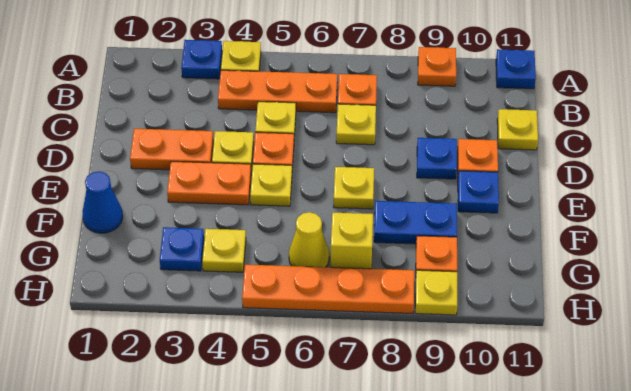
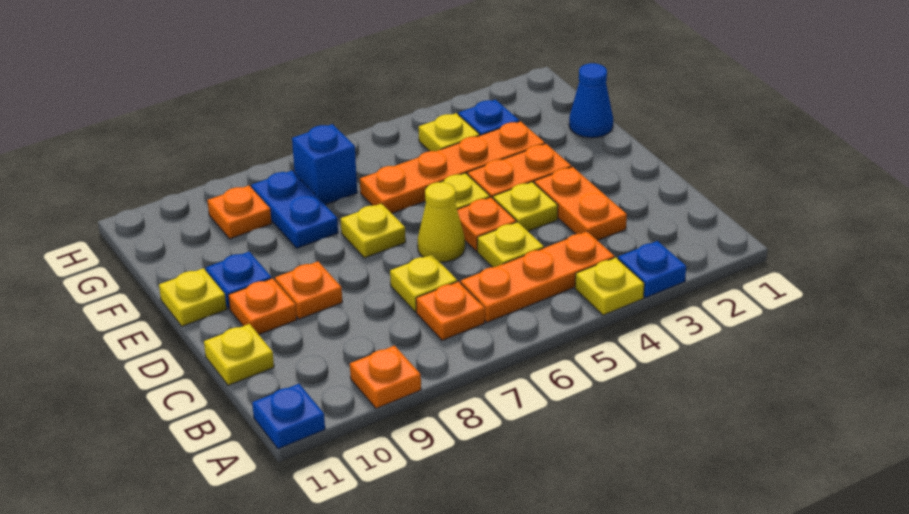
orange plate D2:D3 level 1 -> orange plate C3:D3 level 1
blue plate D9 level 1 -> orange plate D9 level 1
blue plate F8:F9 level 1 -> blue plate F8:G8 level 1
yellow cone G6 level 1 -> yellow cone D6 level 1
yellow brick G7 level 1 -> blue brick G7 level 1
orange plate H5:H8 level 1 -> orange plate F3:F6 level 1
yellow plate H9 level 1 -> yellow plate E11 level 1

